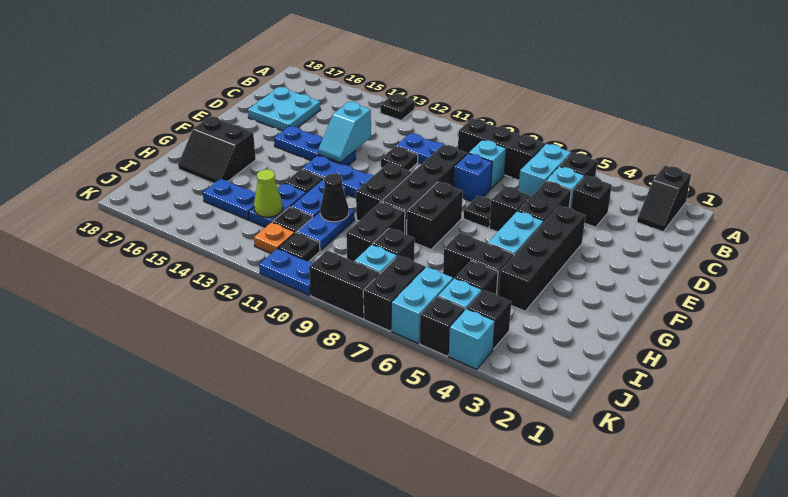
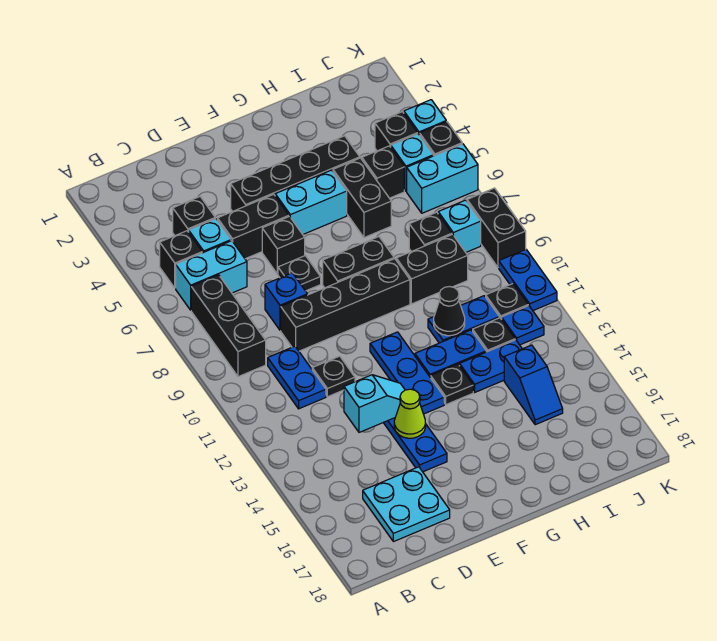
black slope A2:B2 level 1 top A -> none
black plate A13 level 1 -> none
cyan brick C8 level 1 -> none
black brick F10:G10 level 1 -> none
black slope G16:H17 level 1 top G -> none
lime cone I13 level 2 -> lime cone E14 level 2
blue plate I14:I15 level 1 -> blue slope I14:I15 level 1 top 14
black brick J7:K7 level 1 -> none
orange plate J12 level 1 -> blue plate J12 level 1

